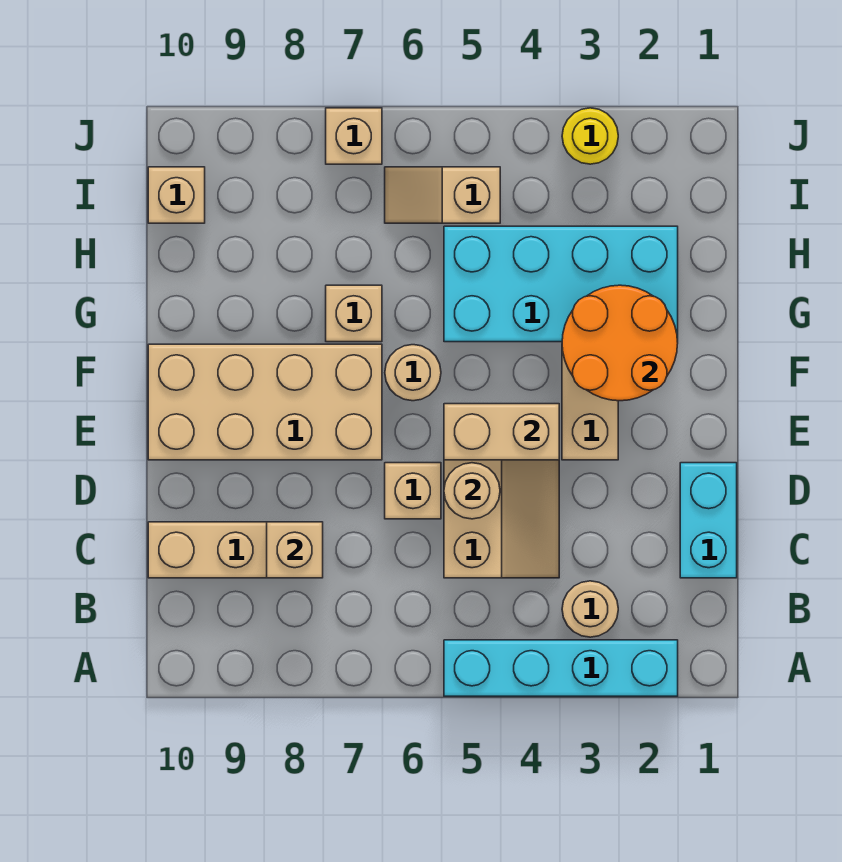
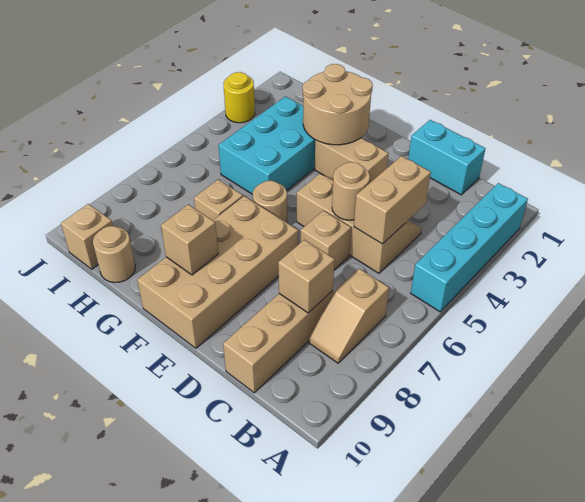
tan round brick B3 level 1 -> tan round brick H10 level 1
tan brick E4:E5 level 2 -> tan brick C4:C5 level 2
orange round brick F2:G3 level 2 -> tan round brick F2:G3 level 2
cyan brick G2:H5 level 1 -> cyan brick G3:H5 level 1
tan slope I5:I6 level 1 top 5 -> tan slope B7:B8 level 1 top 7
tan brick J7 level 1 -> tan brick F9 level 2

